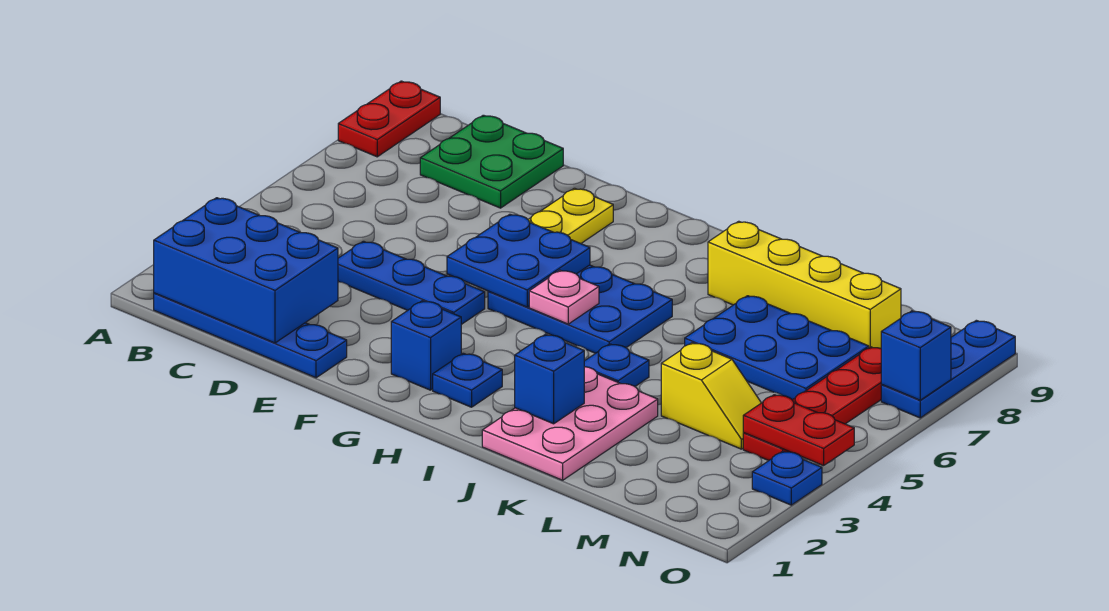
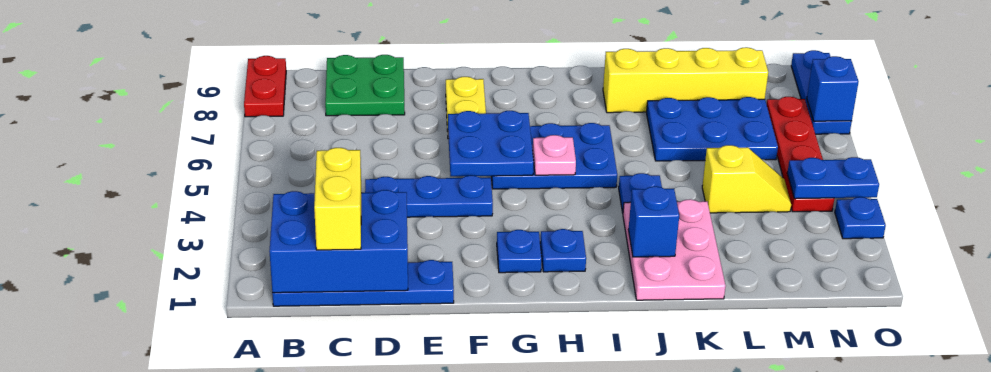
none -> yellow brick C1:C2 level 3
blue brick G2 level 1 -> blue plate G2 level 1
red plate N4:O4 level 2 -> blue plate N4:O4 level 2

